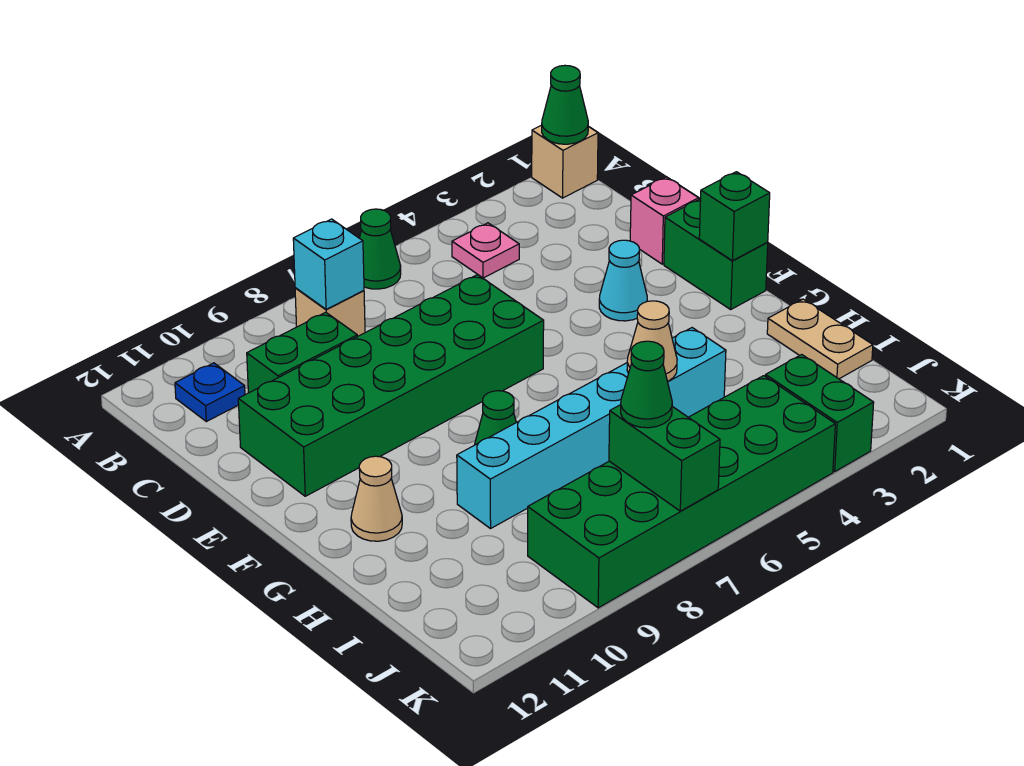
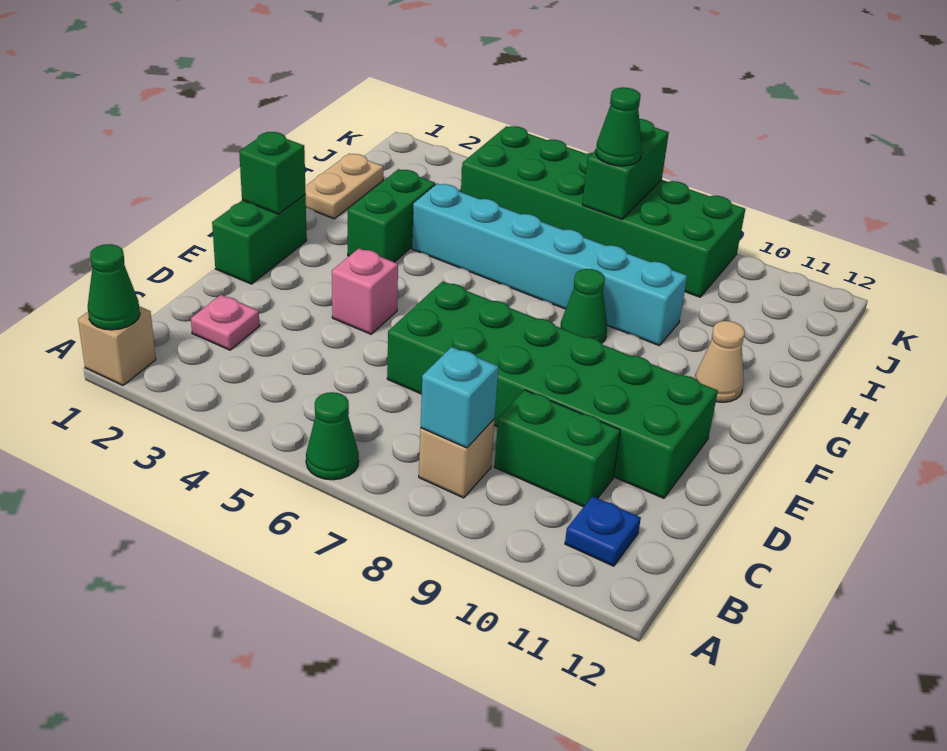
pink plate B4 level 1 -> pink plate C2 level 1
pink brick D1 level 1 -> pink brick E4 level 1
cyan cone E3 level 1 -> none
tan cone H5 level 2 -> none
green brick J3:K3 level 1 -> green brick G3:H3 level 1

